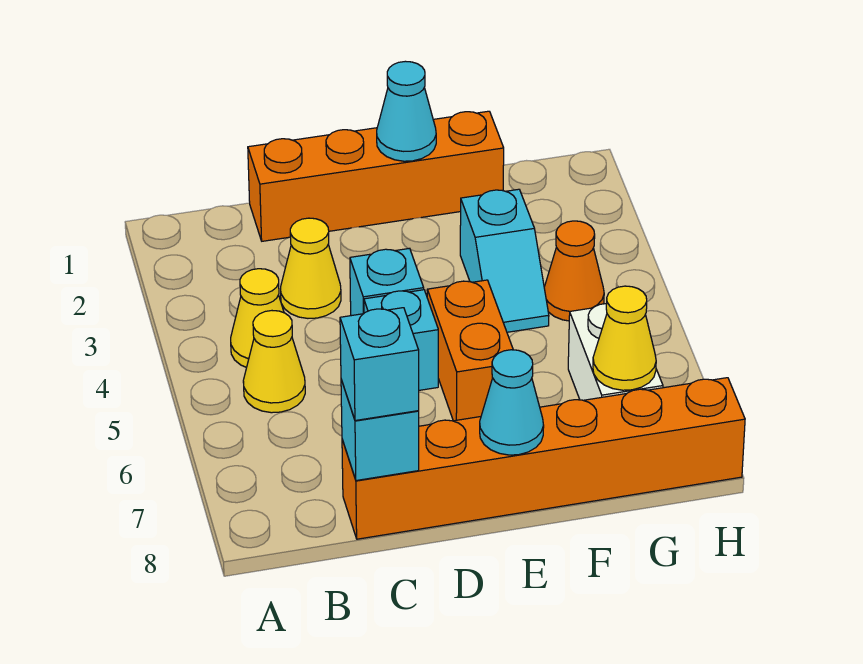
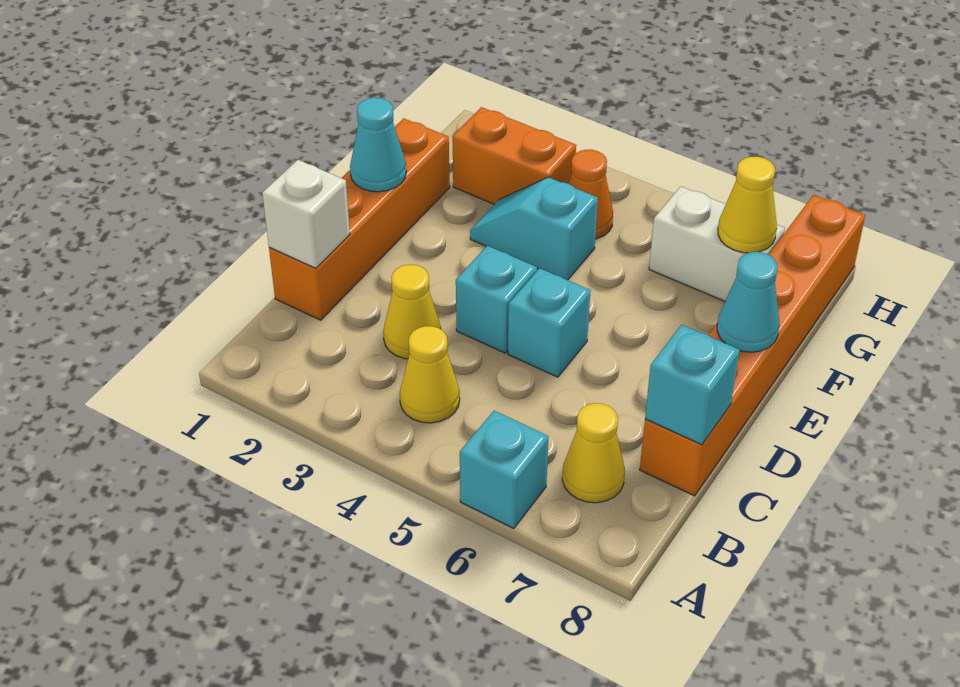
yellow cone B5 level 1 -> yellow cone B7 level 1
none -> white brick C1 level 2
cyan brick C8 level 3 -> cyan brick A6 level 1
orange brick E5:E6 level 1 -> orange brick G2:G3 level 1
cyan slope F3:F4 level 1 top 3 -> cyan slope F3:F4 level 1 top 4

